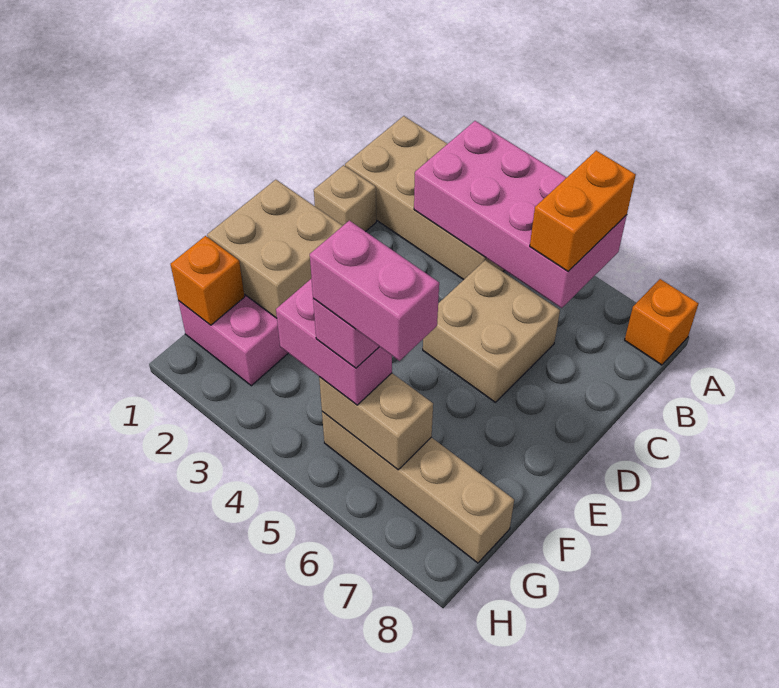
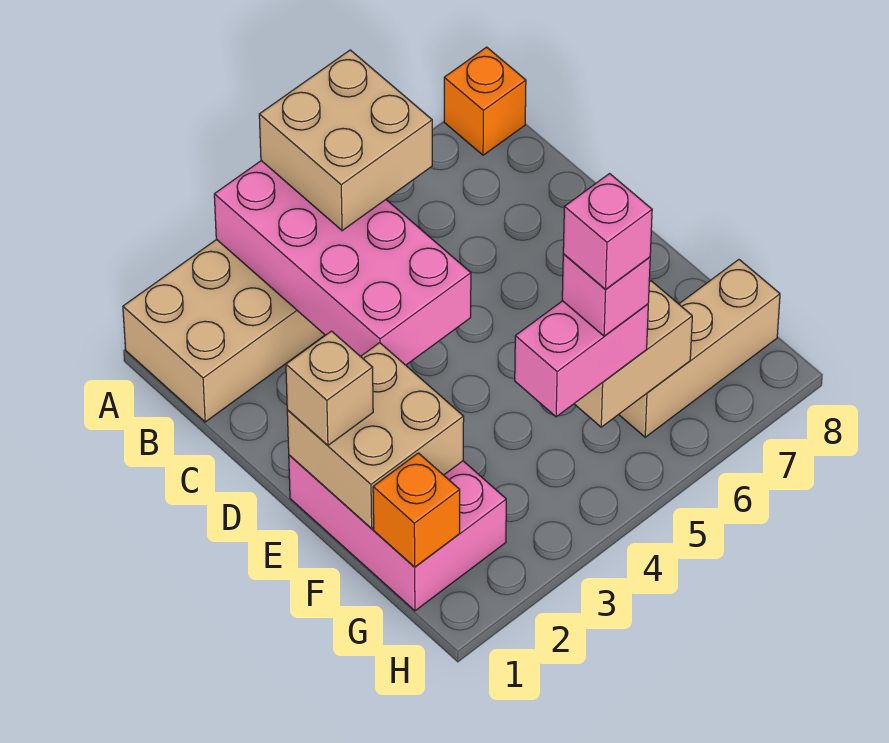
pink brick A3:B6 level 2 -> pink brick A3:D4 level 2
orange brick A6:B6 level 3 -> none
tan brick C1 level 1 -> tan brick E1 level 3
tan brick C5:D6 level 1 -> tan brick A4:B5 level 3
tan brick G5:G8 level 1 -> tan brick G6:G8 level 1
pink brick G5:G6 level 5 -> pink brick G5 level 5

